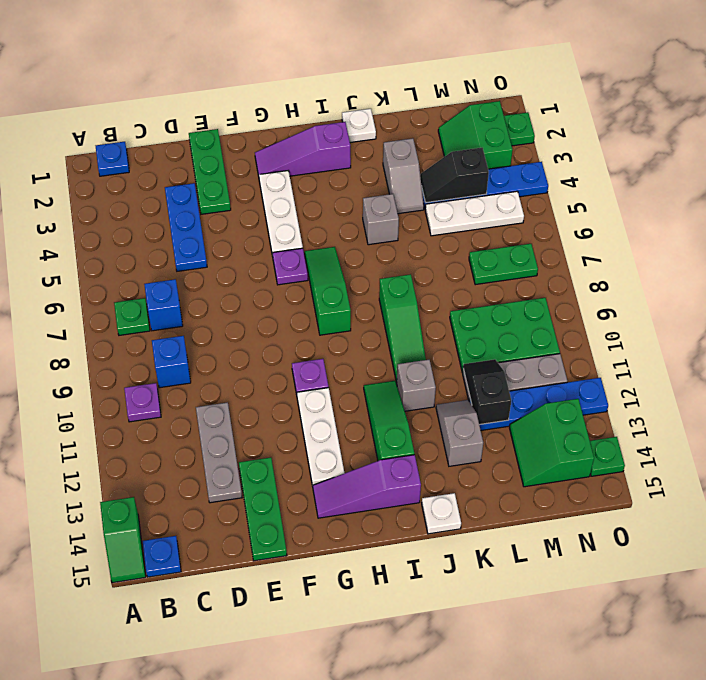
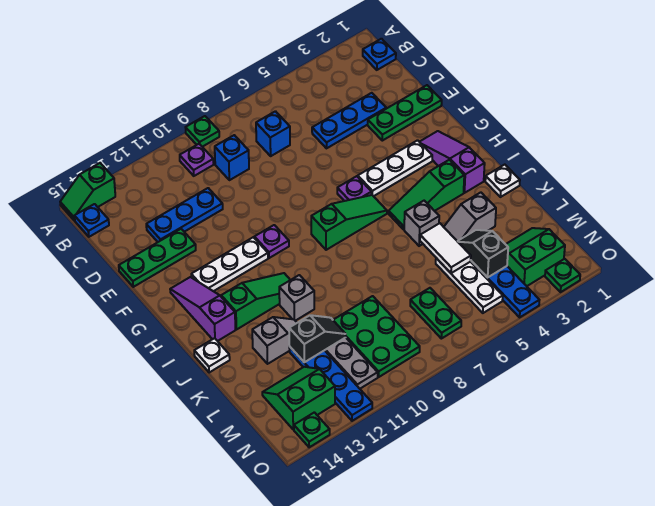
green plate B7 level 1 -> green plate A9 level 1
grey plate D11:D13 level 1 -> blue plate D11:D13 level 1
green slope J8:J10 level 1 top 8 -> green slope I3:I5 level 1 top 3
none -> white tile K5:L5 level 2

